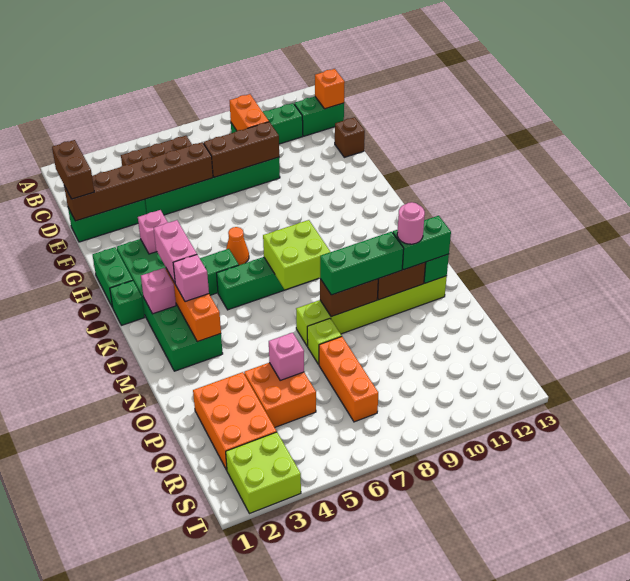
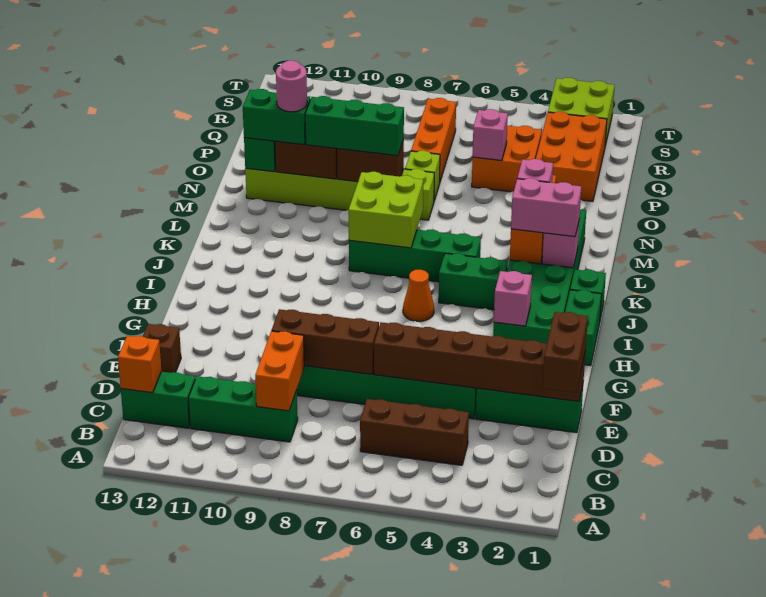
pink brick J3:K3 level 3 -> pink brick K2:K3 level 3

